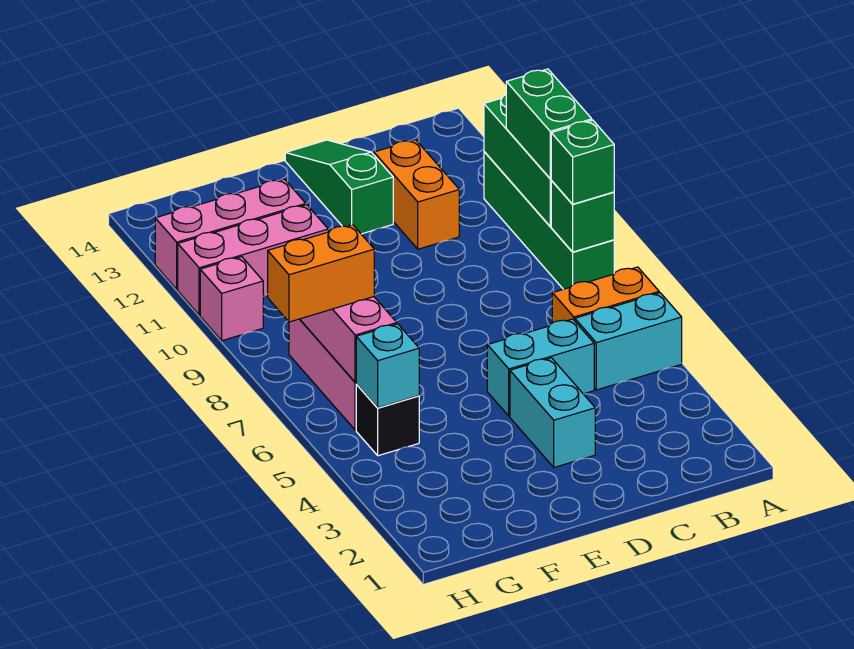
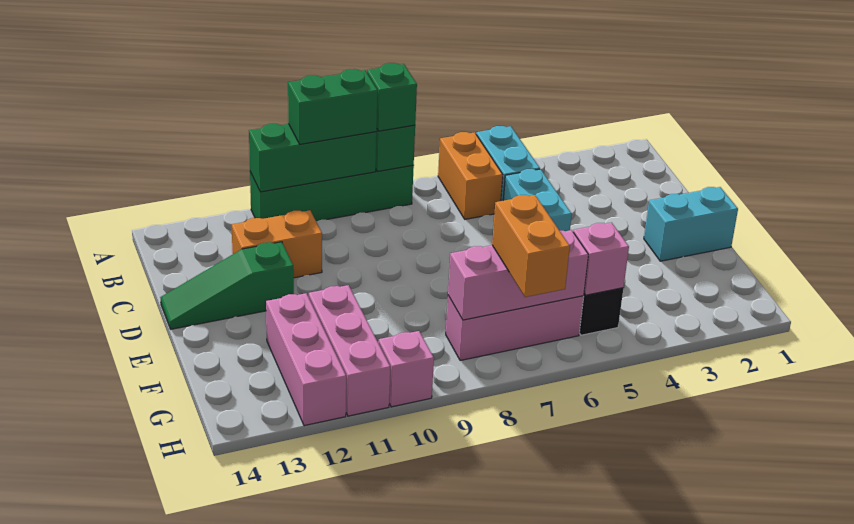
cyan brick D3:D4 level 1 -> cyan brick E1:E2 level 1
cyan brick G5 level 2 -> pink brick G5 level 2

